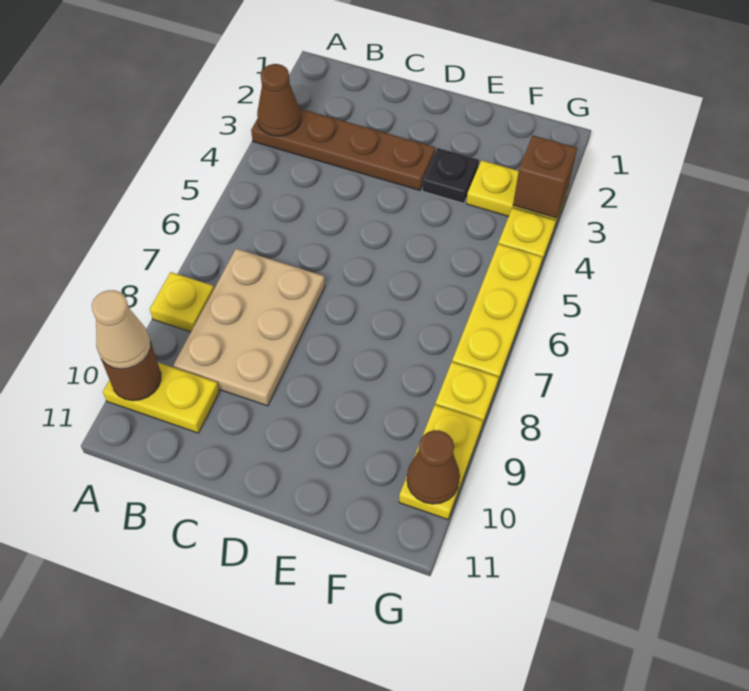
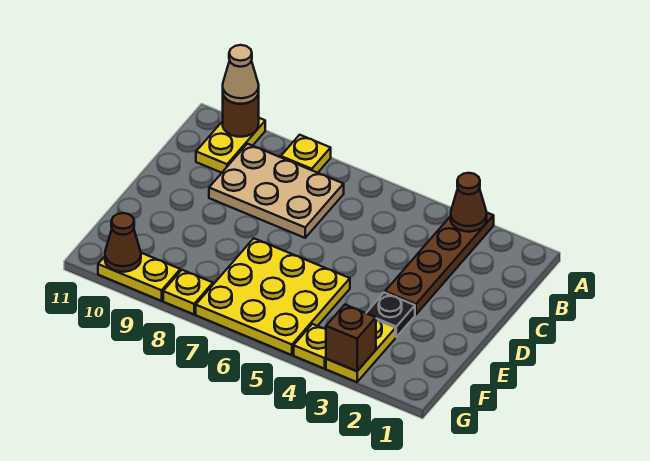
yellow plate G5:G7 level 1 -> yellow plate E5:G7 level 1

